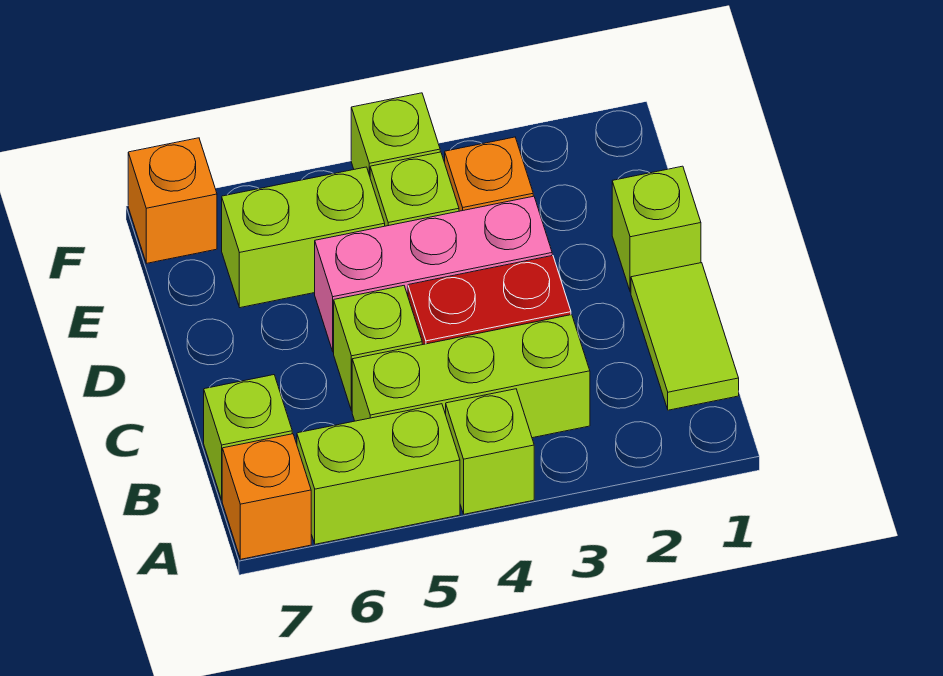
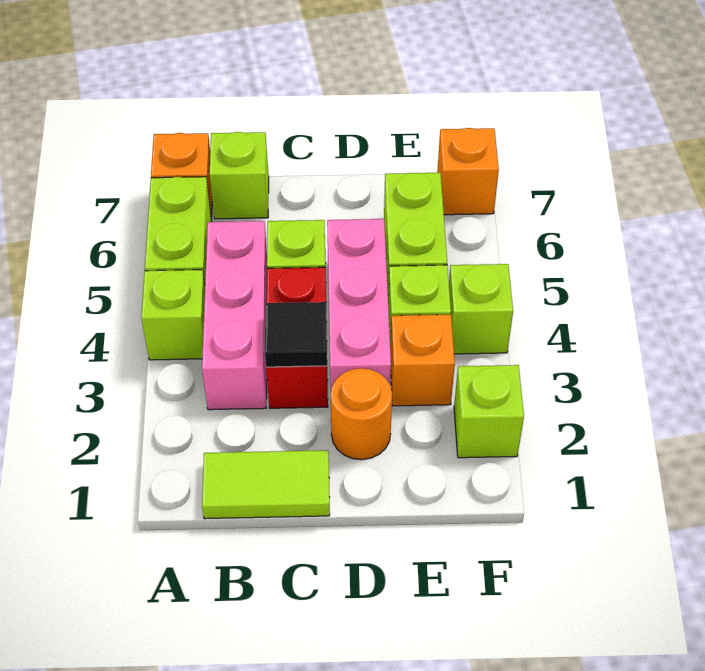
lime brick B3:B5 level 1 -> pink brick B3:B5 level 1
none -> black tile C3 level 2
lime brick D1 level 1 -> lime brick F2 level 1
none -> orange round brick D2 level 1

